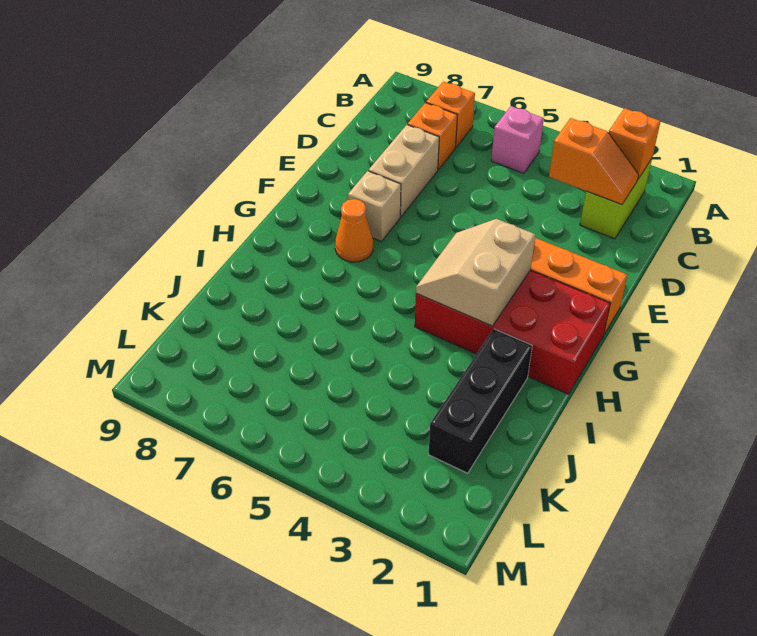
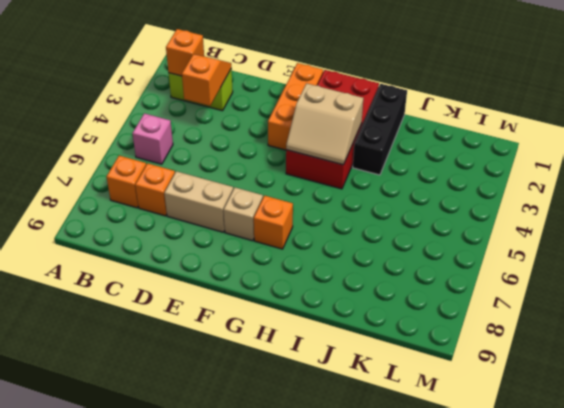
orange cone G7 level 1 -> orange brick G7 level 1
black brick I2:K2 level 1 -> black brick I1:I3 level 1

